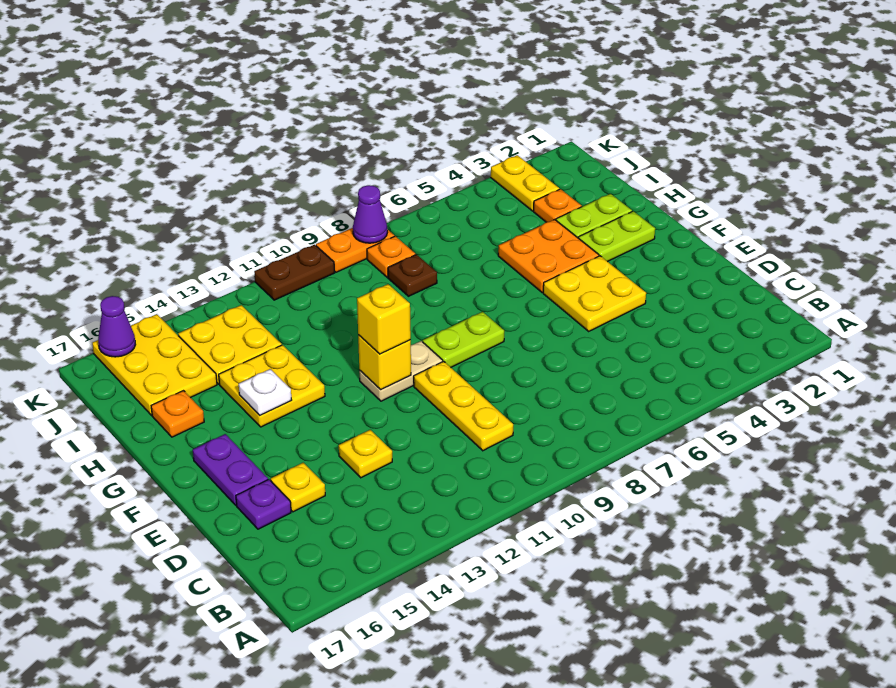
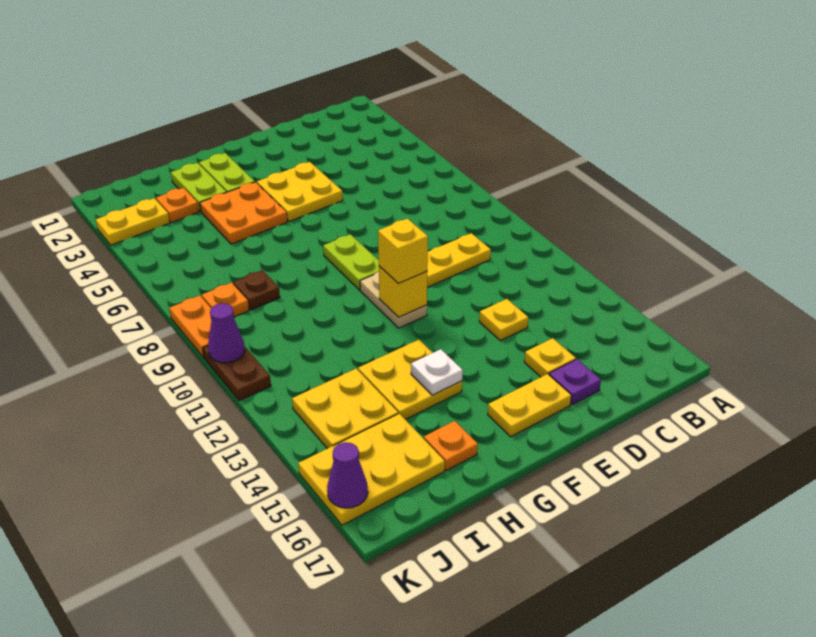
purple plate E16:F16 level 1 -> yellow plate E16:F16 level 1
purple cone K8 level 2 -> purple cone K10 level 2

